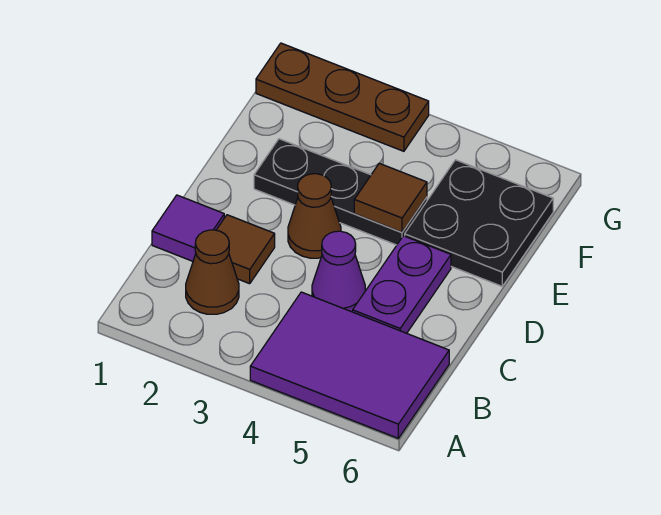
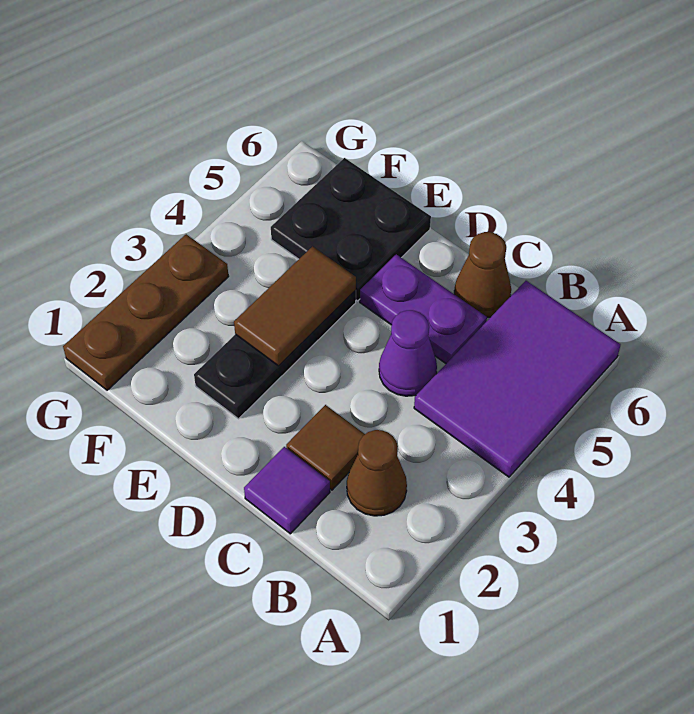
brown cone D3 level 1 -> brown cone C6 level 1
brown tile E4 level 2 -> brown tile E3:E4 level 2

